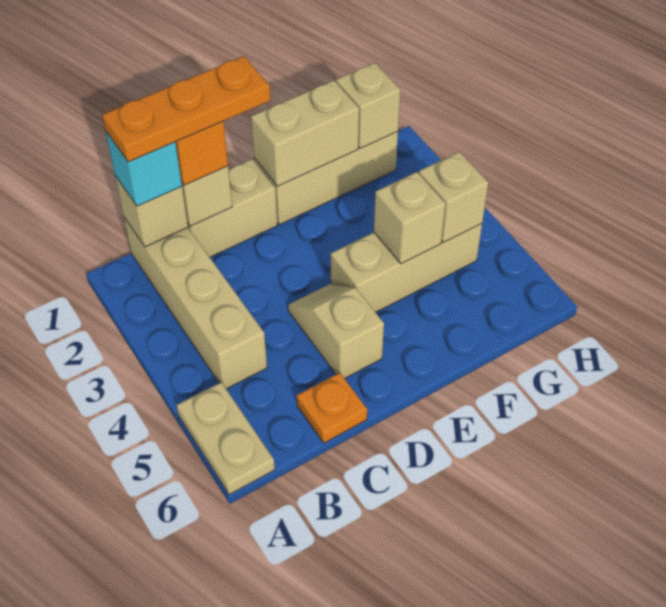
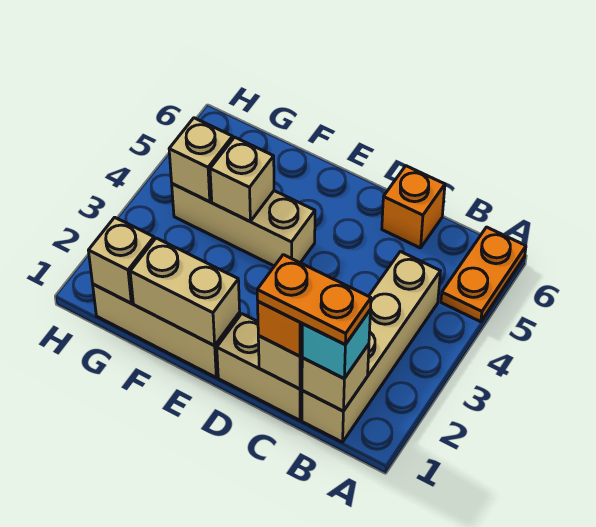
tan plate A5:A6 level 1 -> orange plate A5:A6 level 1
orange plate B1:D1 level 4 -> orange plate B1:C1 level 4
orange plate C6 level 1 -> orange brick C6 level 1
tan slope D4:D5 level 1 top 5 -> none

